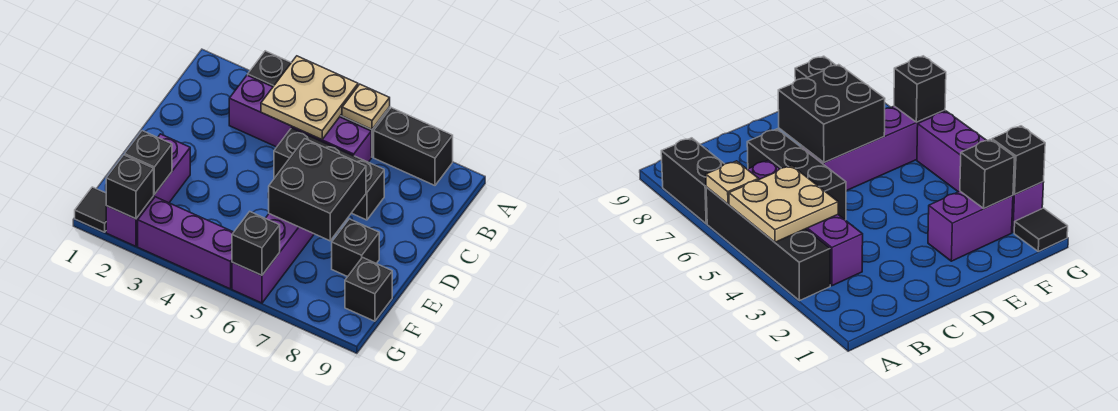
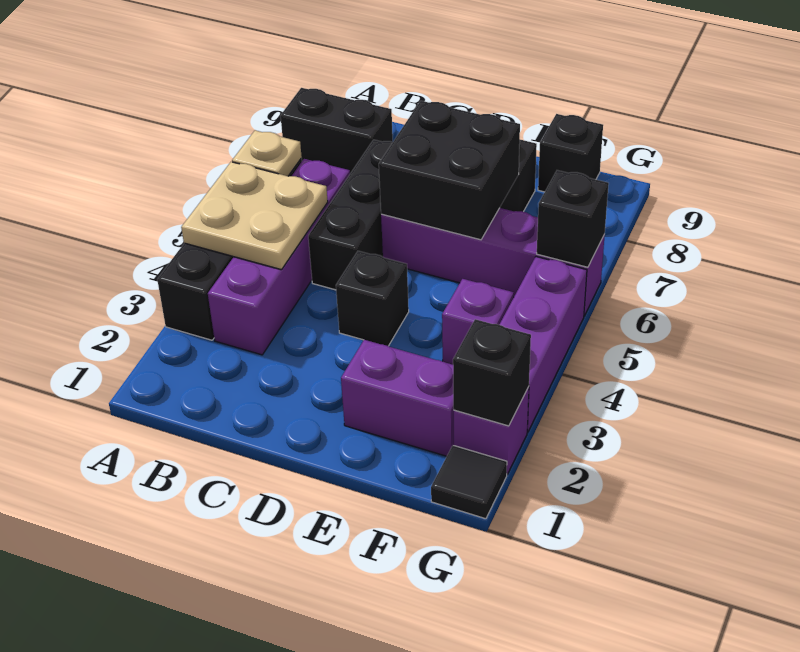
black brick A7:A8 level 1 -> black brick A8:B8 level 1
black brick F2 level 2 -> black brick D4 level 1
none -> purple brick F4 level 1

